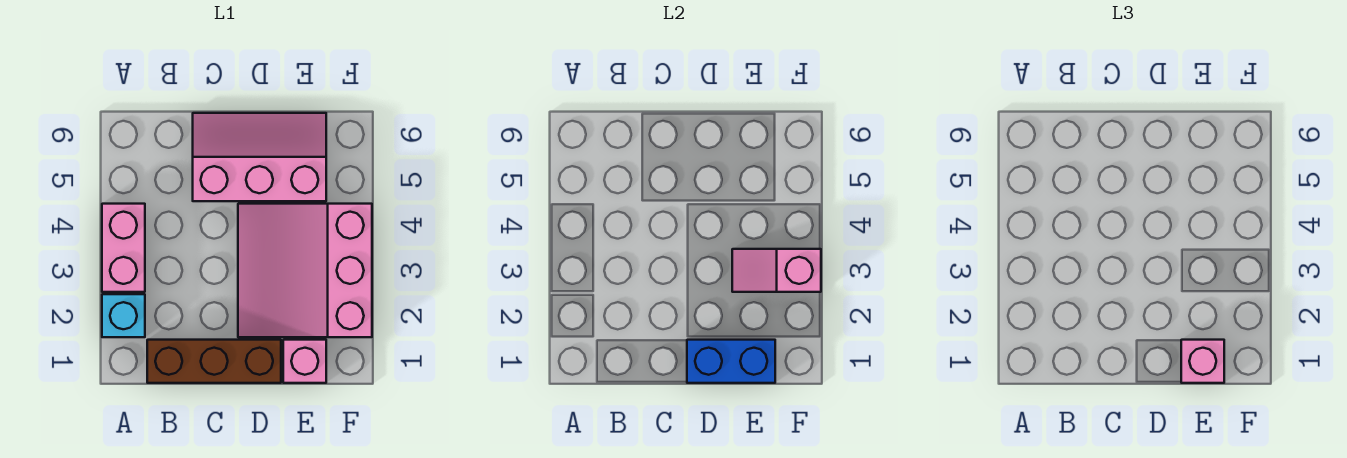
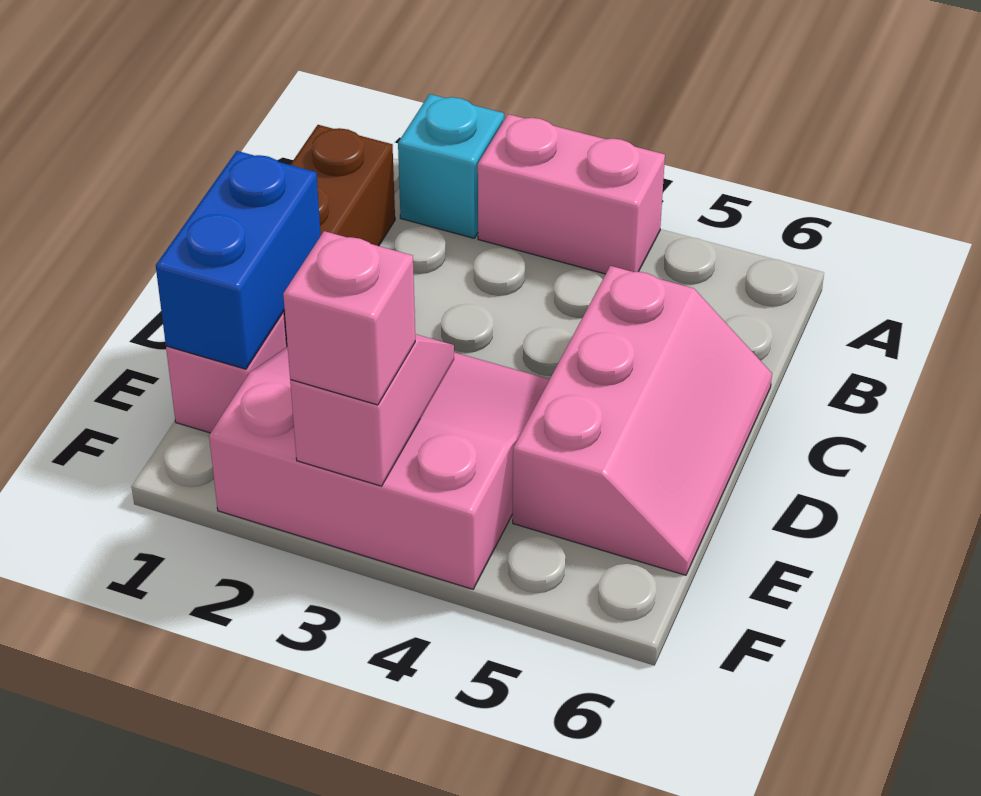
pink brick E1 level 3 -> pink brick F3 level 3

